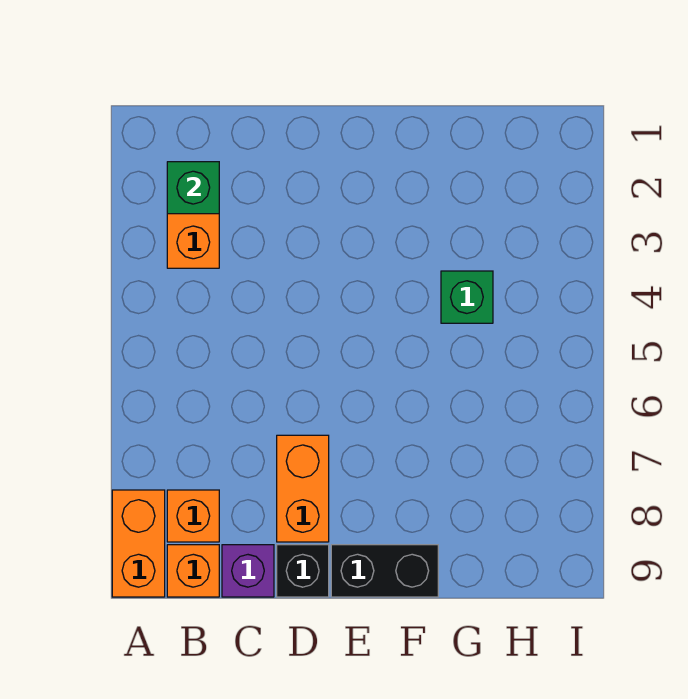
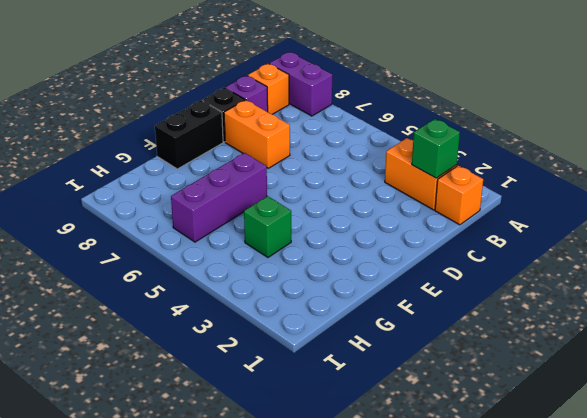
orange brick A8:A9 level 1 -> purple brick A8:A9 level 1
orange brick B8 level 1 -> orange brick B1 level 1
none -> purple brick F6:H6 level 1

